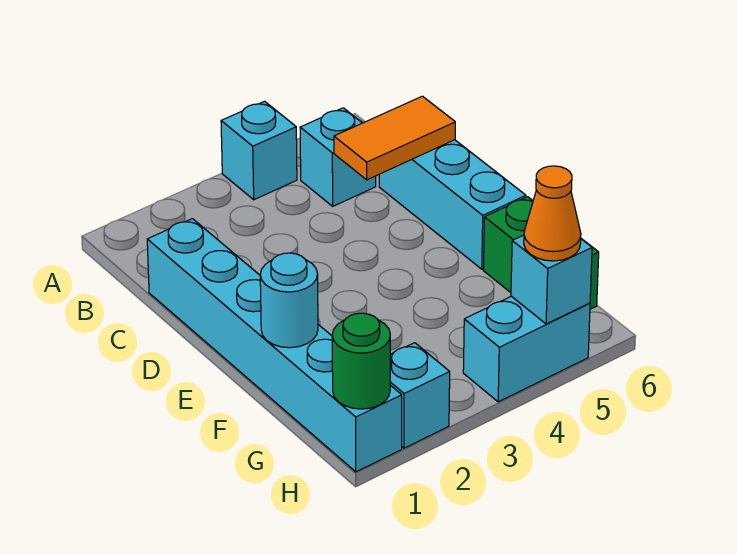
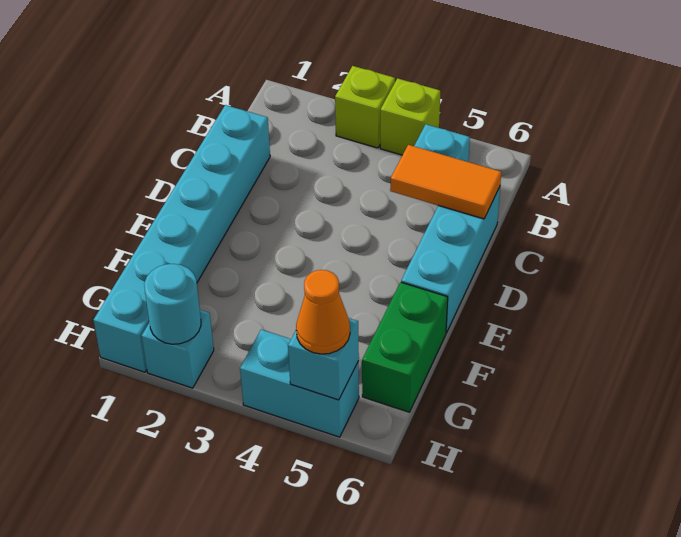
none -> lime brick A3 level 1
cyan brick A4 level 1 -> lime brick A4 level 1
cyan round brick F1 level 2 -> cyan round brick H2 level 2
green round brick H1 level 2 -> none

